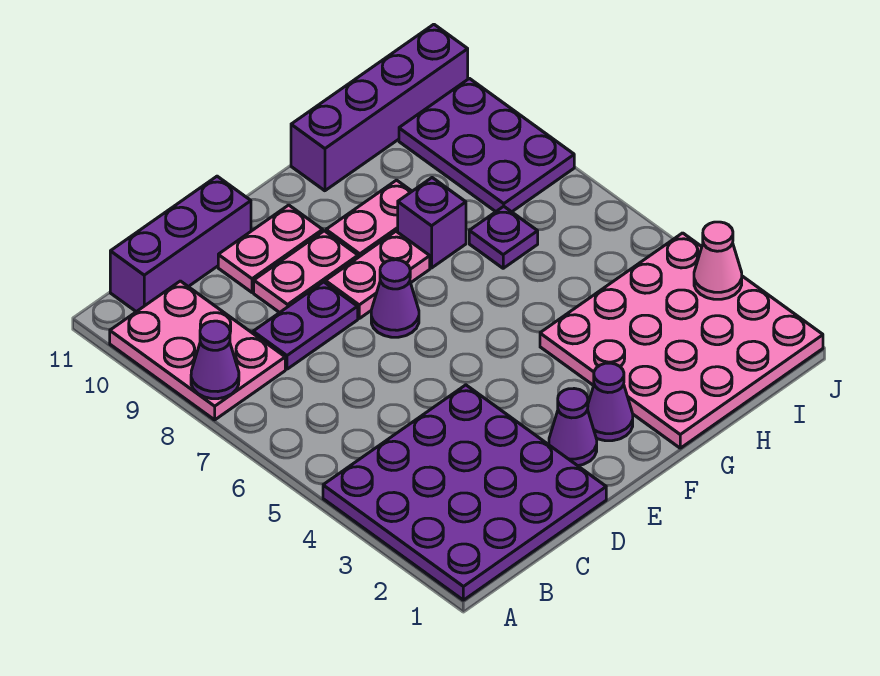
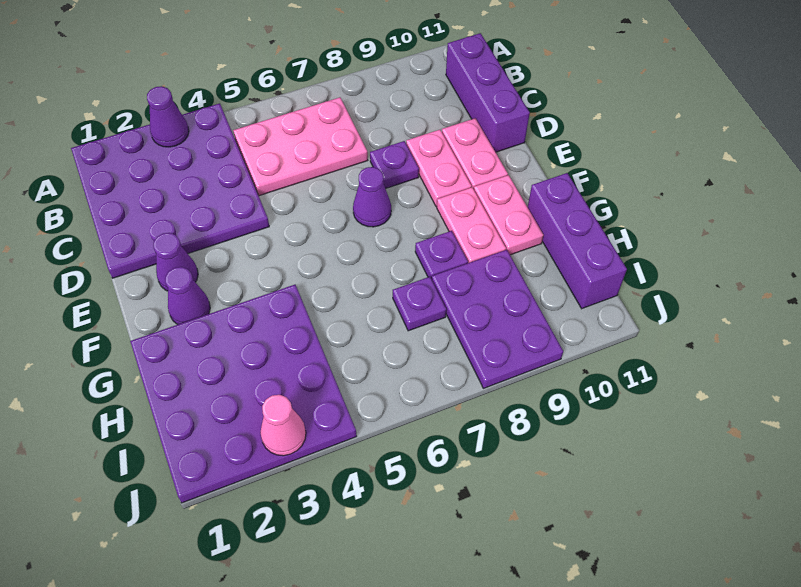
pink plate A8:B10 level 1 -> pink plate B5:C7 level 1
purple cone A8 level 2 -> purple cone A3 level 2
purple plate C8:D8 level 1 -> purple plate D8 level 1
pink plate E8:F8 level 1 -> pink plate F10:G10 level 1
pink plate G1:J4 level 1 -> purple plate G1:J4 level 1
purple brick G8 level 1 -> purple plate G8 level 1
purple brick G11:J11 level 1 -> purple brick G11:I11 level 1
purple plate I8:J10 level 1 -> purple plate H8:J9 level 1

